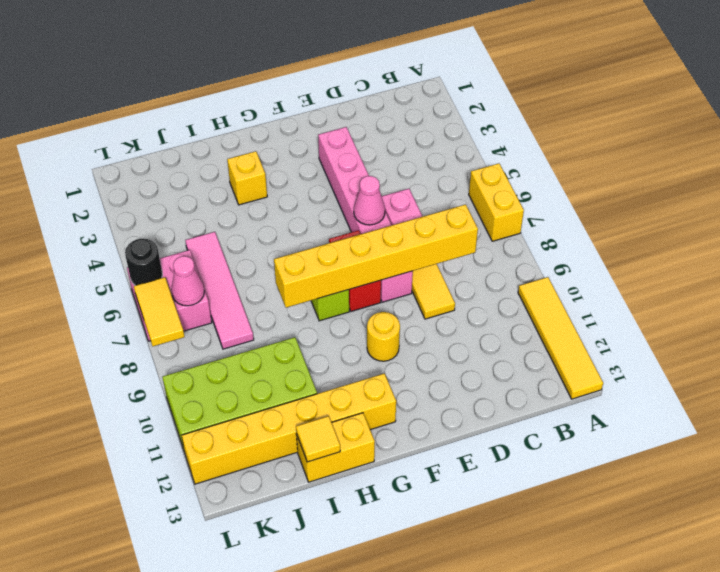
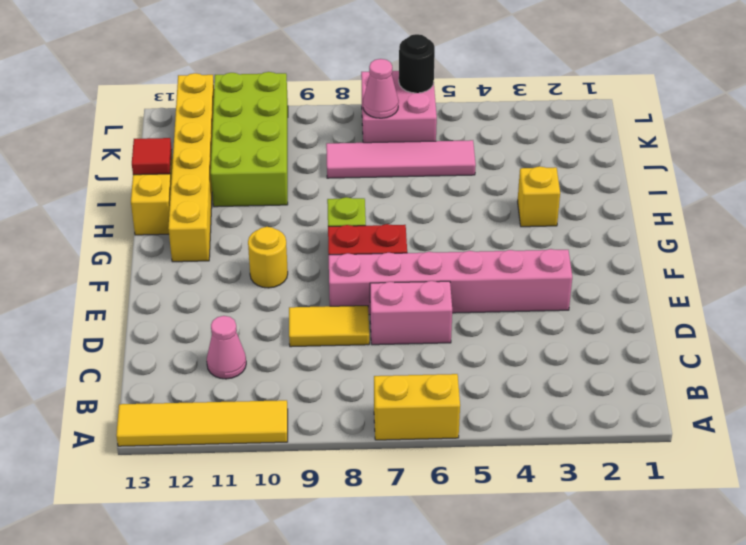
yellow brick C8:H8 level 2 -> none
pink cone E6 level 2 -> pink cone C11 level 1
yellow tile I13 level 2 -> red tile I13 level 2
yellow tile L7:L8 level 2 -> none

